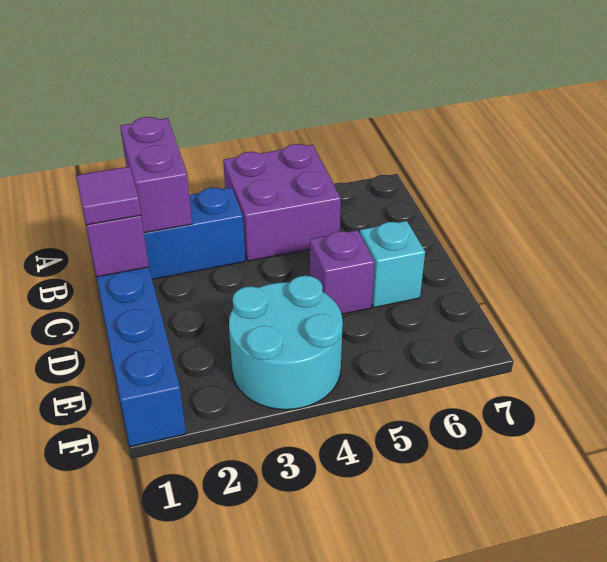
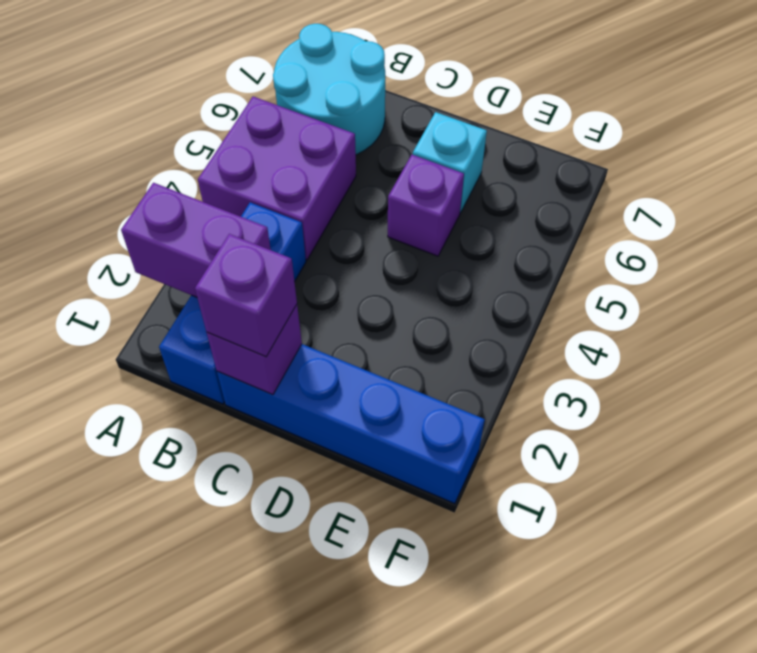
purple tile C1 level 3 -> purple brick C1 level 3
cyan round brick E3:F4 level 1 -> cyan round brick A6:B7 level 1

